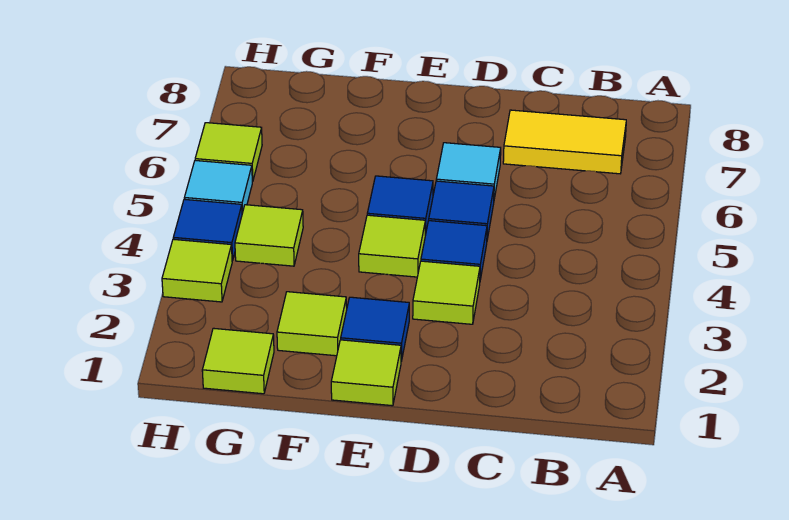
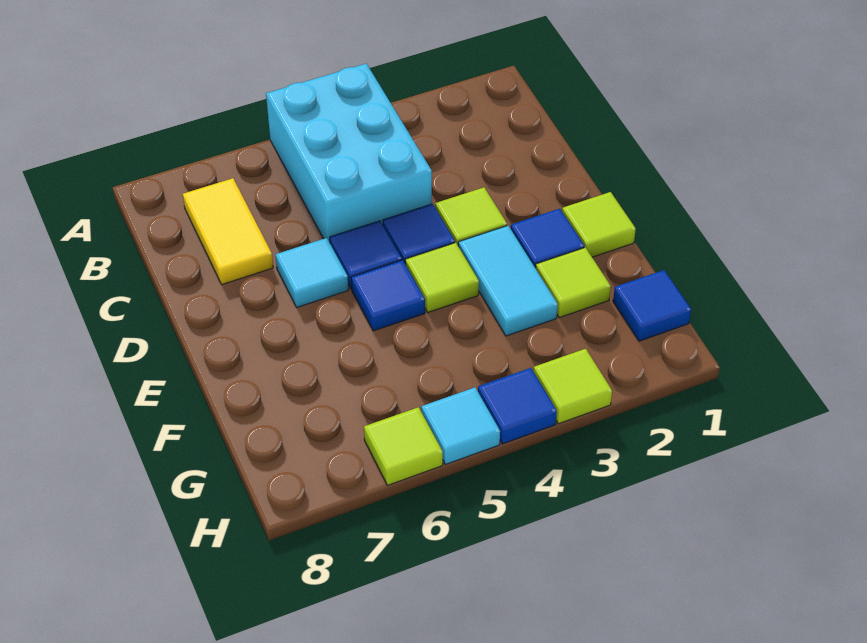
none -> cyan brick A4:C5 level 1
none -> cyan tile E3:F3 level 1
lime tile G1 level 1 -> blue tile G1 level 1
lime tile G4 level 1 -> none

